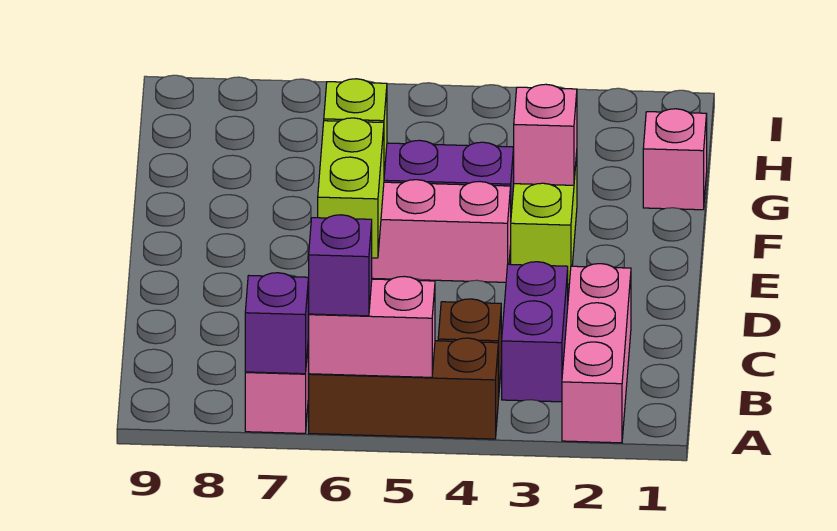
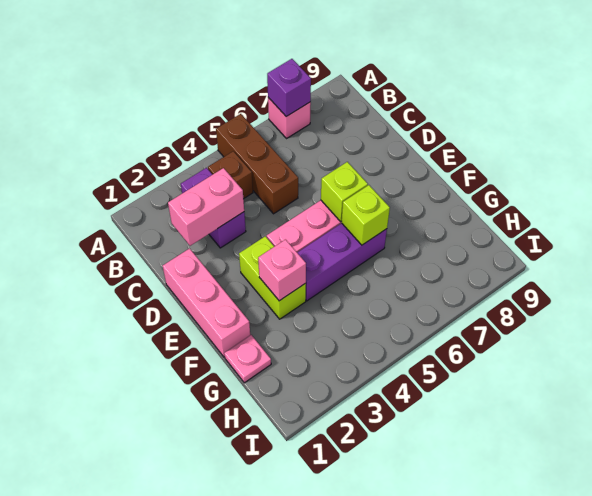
pink brick A2:C2 level 1 -> pink brick D1:F1 level 1
brown brick A4:A6 level 1 -> brown brick A5:C5 level 1
pink brick A5:A6 level 2 -> pink brick C2:C3 level 2
purple brick A6 level 3 -> none
lime brick D6:E6 level 2 -> lime brick E6 level 2
pink brick G1 level 1 -> pink plate G1 level 1

